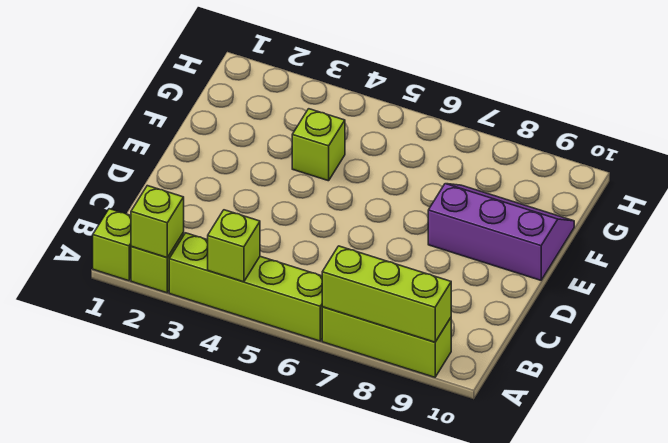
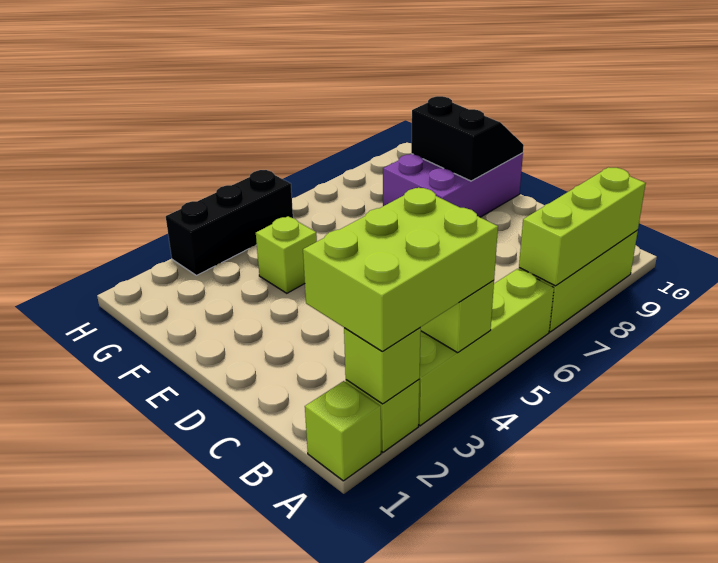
none -> lime brick A2:B4 level 3
purple slope E8:F10 level 1 top E -> purple brick E8:F10 level 1
none -> black slope E9:F10 level 2 top 9
none -> black brick H3:H5 level 1

